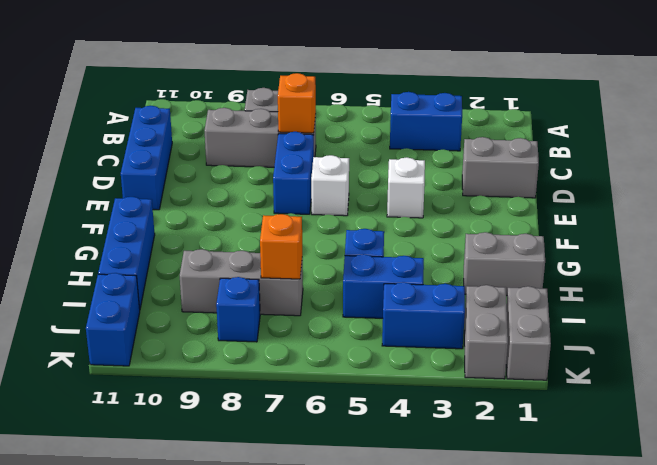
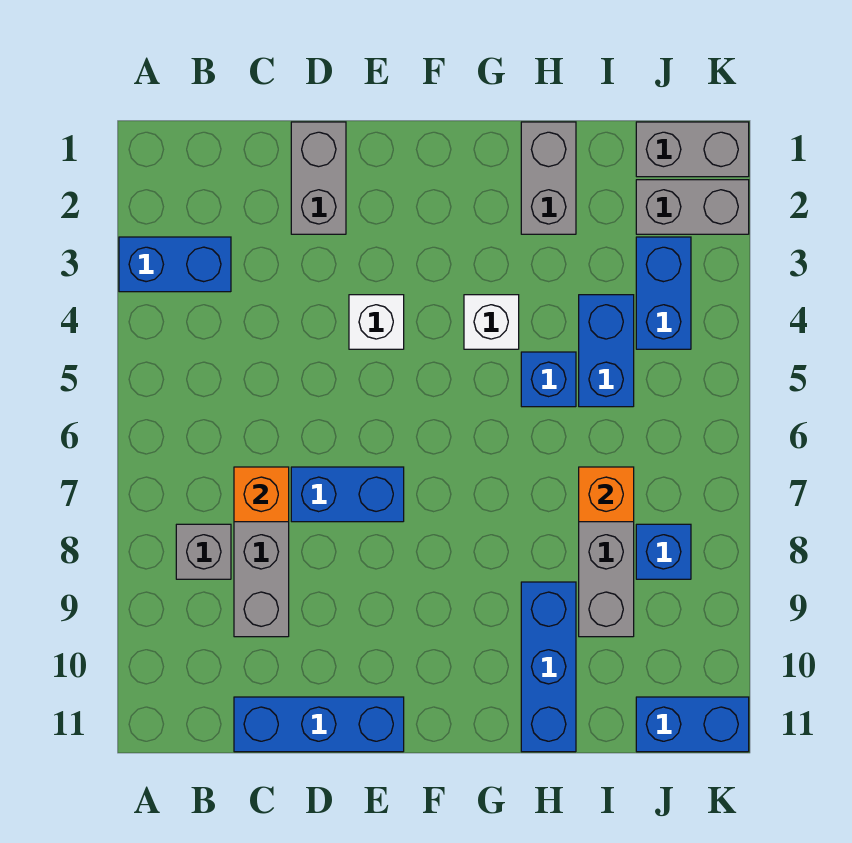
blue brick B3:B4 level 1 -> blue brick A3:B3 level 1
white brick E6 level 1 -> white brick G4 level 1
blue brick G11:I11 level 1 -> blue brick H9:H11 level 1

